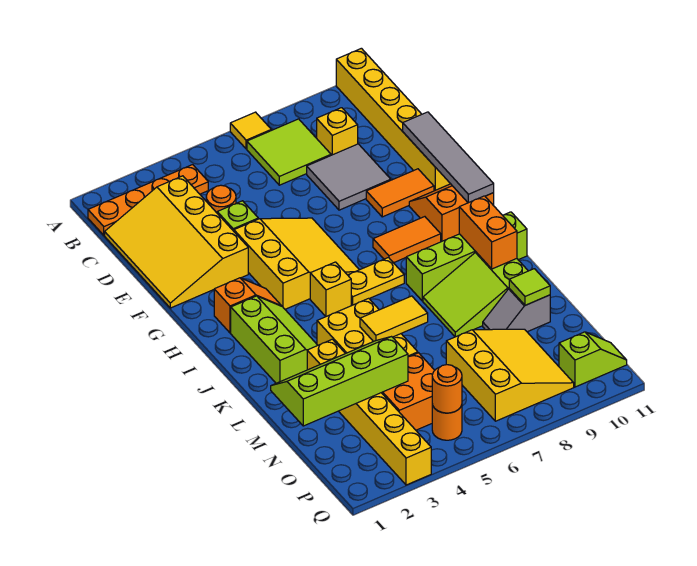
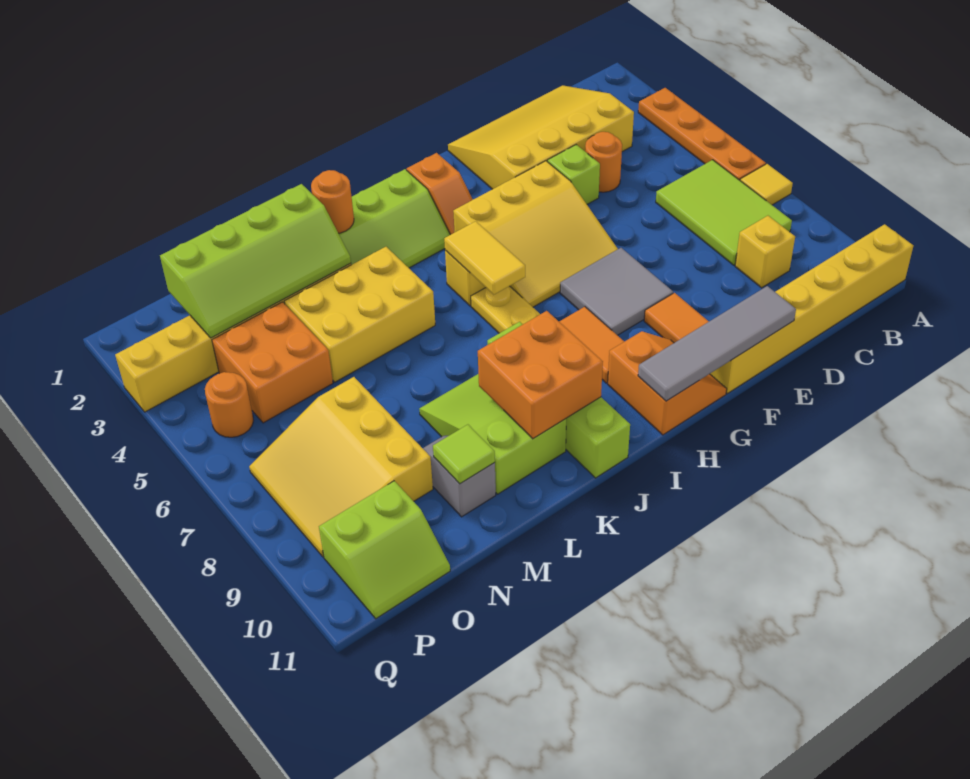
orange plate B1:B4 level 1 -> orange plate A3:A6 level 1
lime tile B7:C8 level 1 -> lime tile B6:C8 level 1
grey tile D8:E9 level 1 -> grey tile F7:G8 level 1
orange brick J10:K10 level 2 -> orange brick J9:K10 level 2
yellow tile L5:L6 level 2 -> yellow tile I5:I6 level 2
lime slope M1:N4 level 2 top N -> lime slope L2:O3 level 2 top 2
yellow slope N7:P9 level 1 top 7 -> yellow slope N7:P9 level 1 top N
orange round brick P5 level 2 -> orange round brick K2 level 2
lime slope P10:P11 level 1 top 10 -> lime slope O10:P11 level 1 top 10

